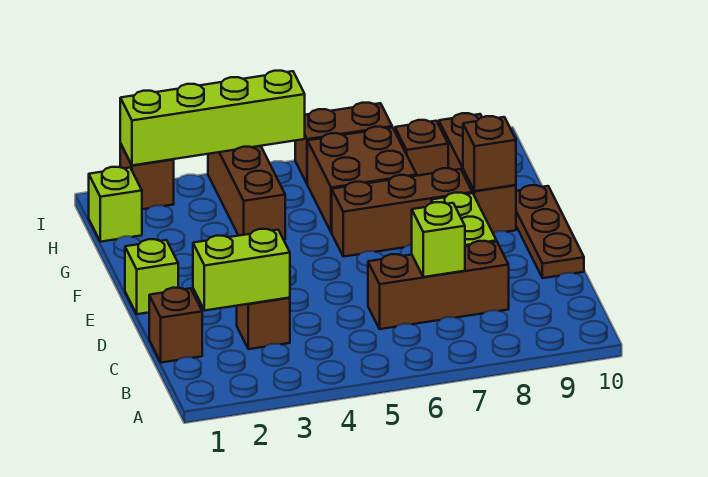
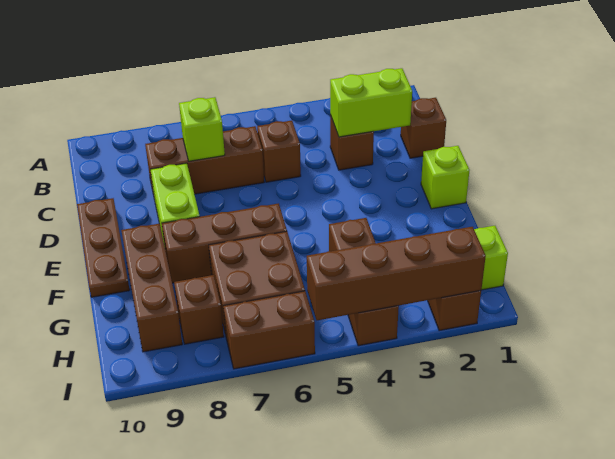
brown brick F9 level 2 -> brown brick C5 level 1
lime brick I2:I5 level 2 -> brown brick I2:I5 level 2

